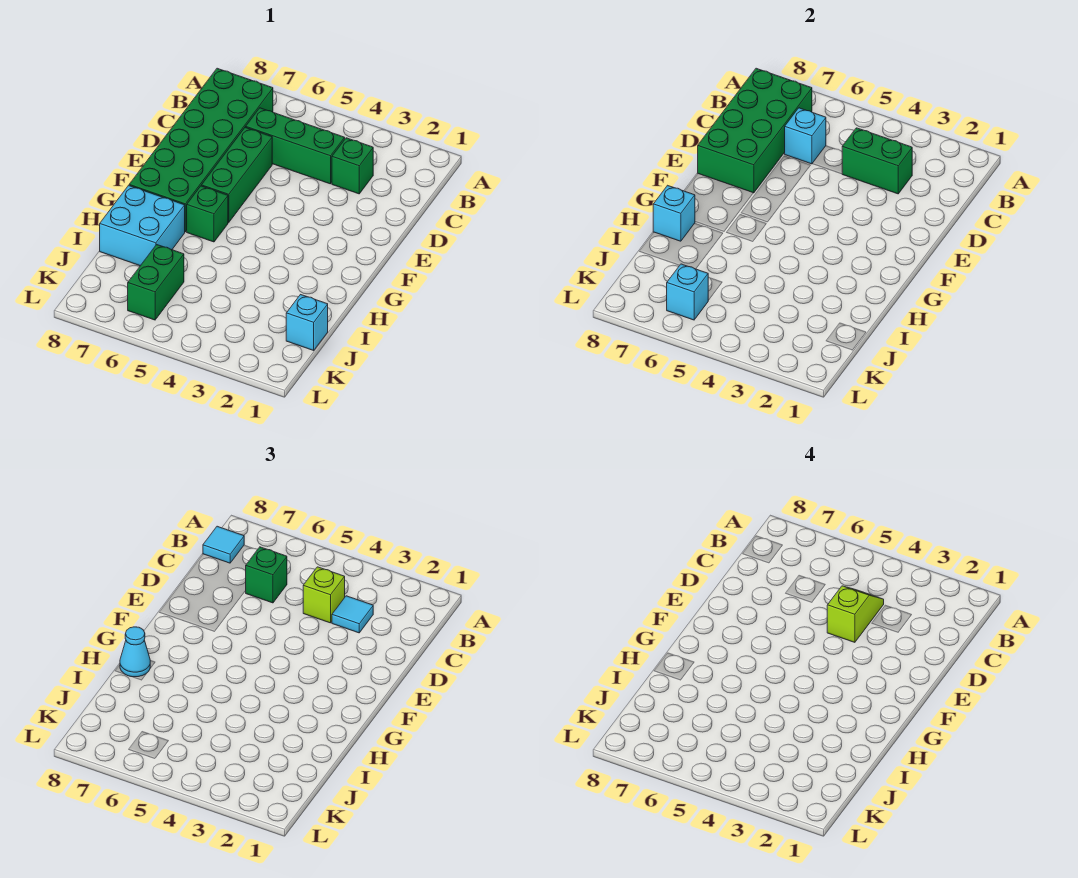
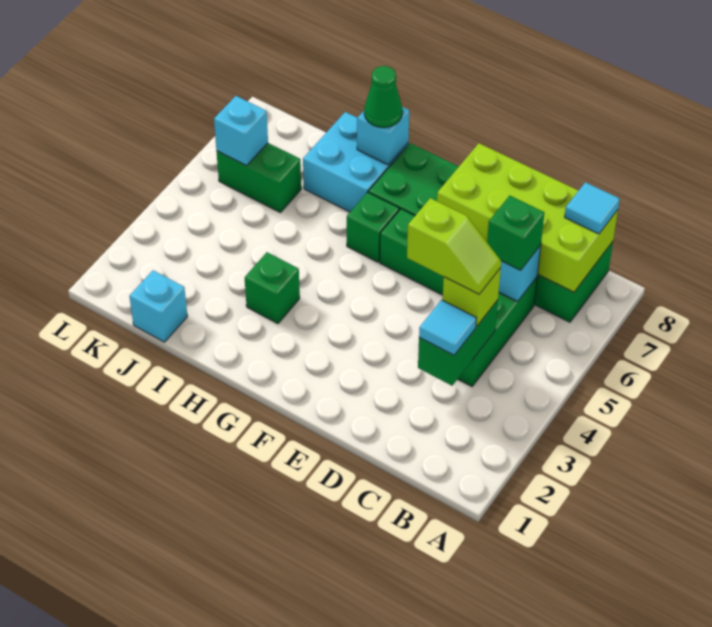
green brick B7:E8 level 2 -> lime brick B7:E8 level 2
green brick C3 level 1 -> green brick H3 level 1
cyan cone H8 level 3 -> green cone H8 level 3

